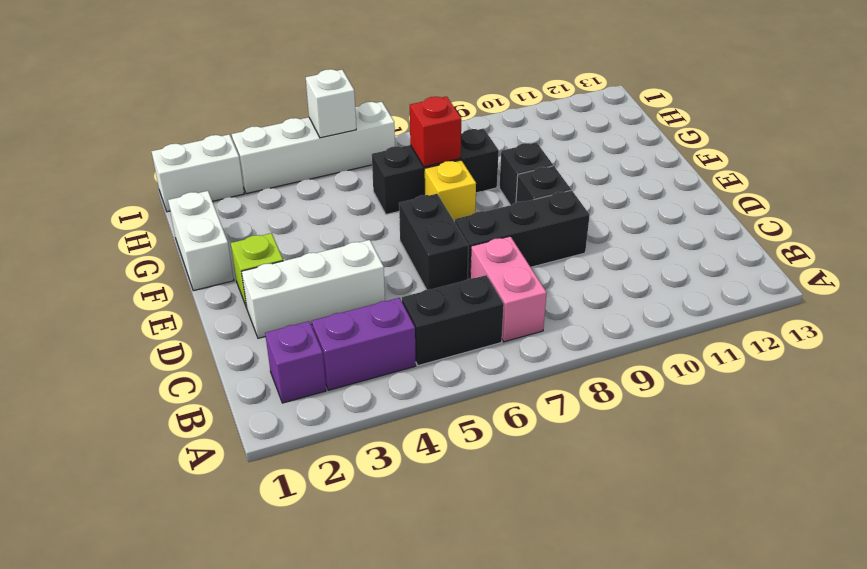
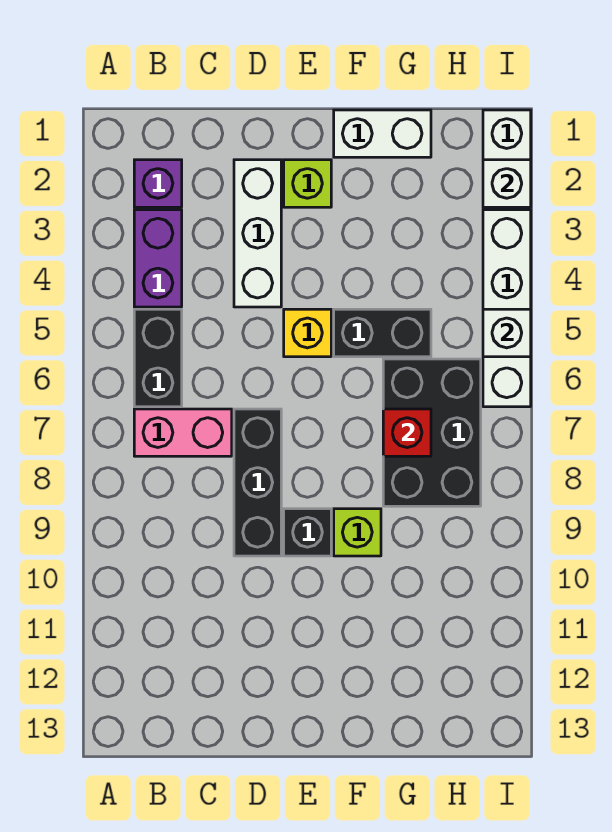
black brick D6:E6 level 1 -> black brick F5:G5 level 1
yellow brick F7 level 1 -> yellow brick E5 level 1
black brick F9 level 1 -> lime brick F9 level 1
black brick G6:G8 level 1 -> black brick G6:H8 level 1
none -> white brick I2 level 2

